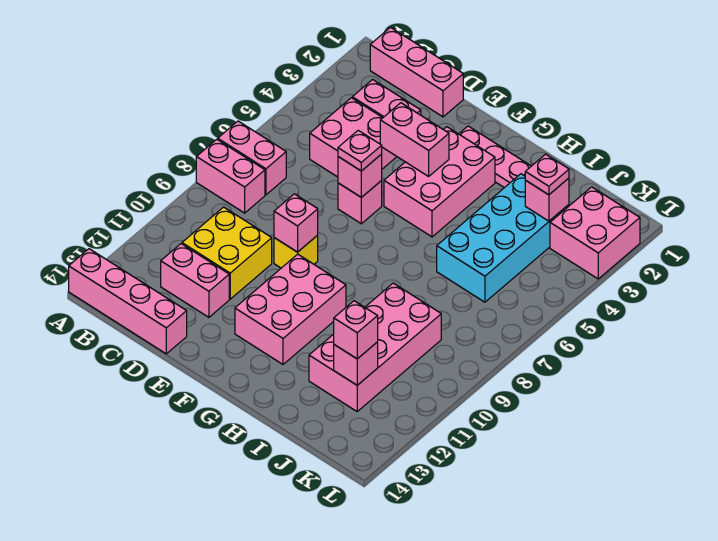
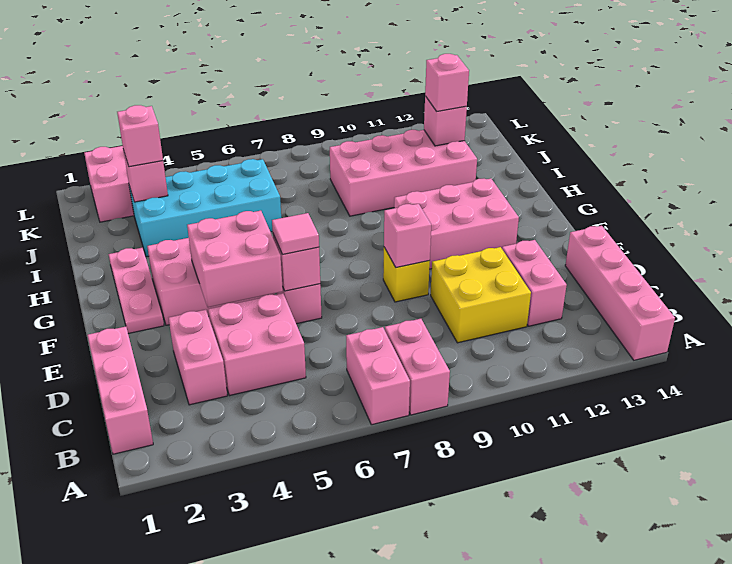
pink brick E4:F4 level 2 -> pink brick E4:F5 level 2
pink plate E6 level 3 -> pink tile E6 level 3
pink plate J3 level 3 -> pink brick J3 level 3

